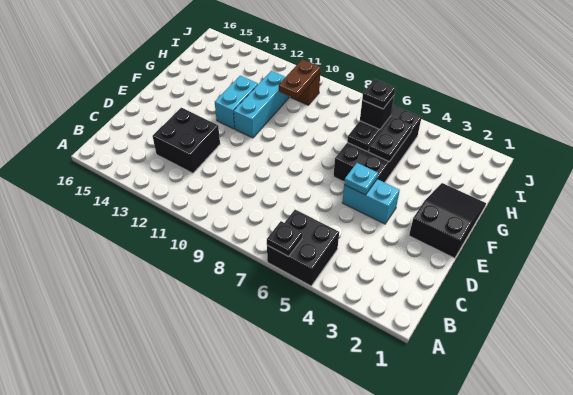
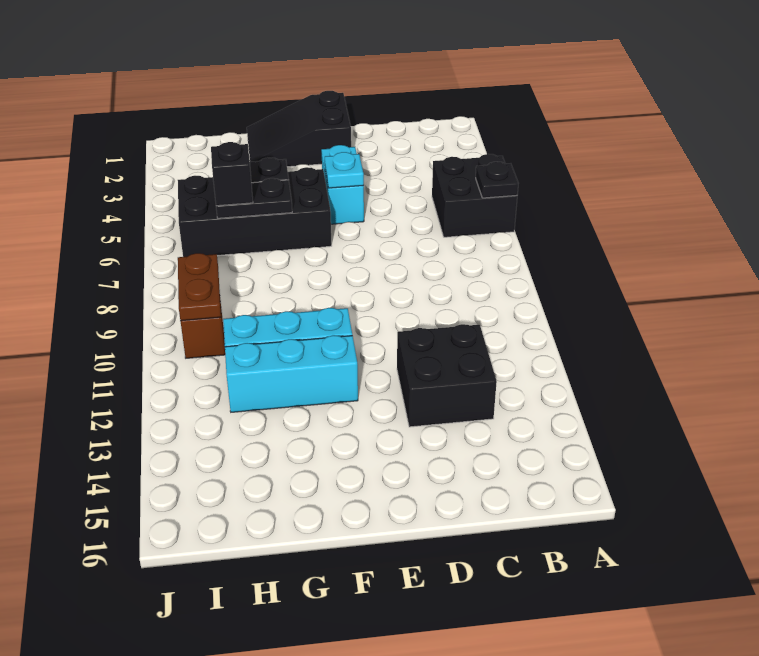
cyan brick F12:G12 level 1 -> cyan brick F12:H12 level 1
black plate H6 level 4 -> none
brown plate H10:I10 level 2 -> brown plate I9:I10 level 2

